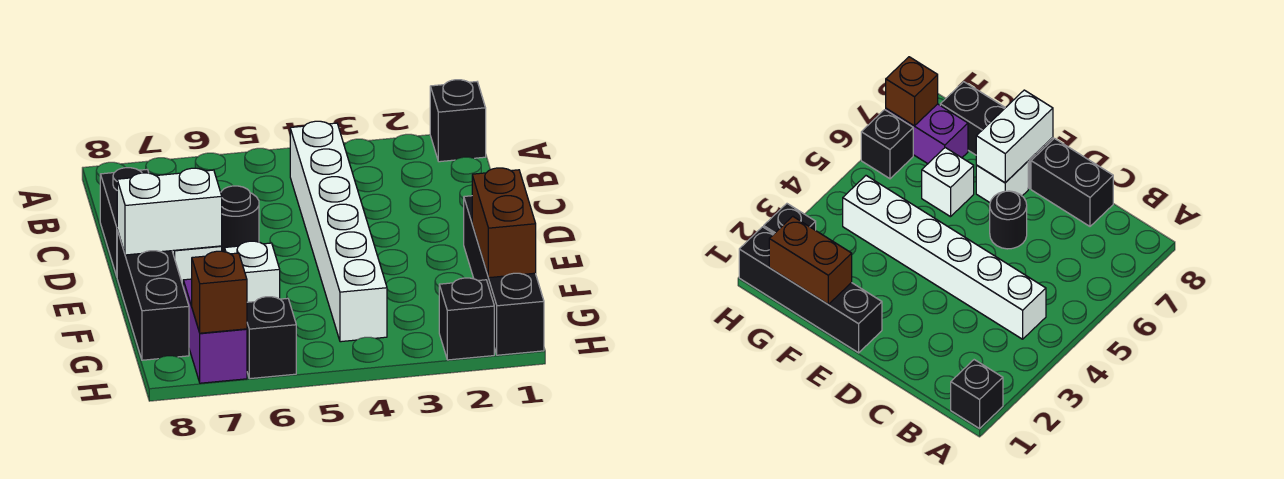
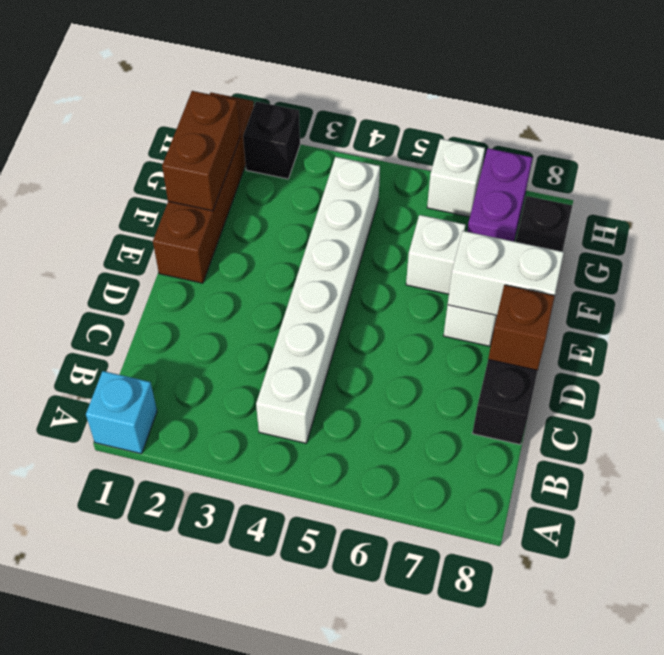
black brick A1 level 1 -> cyan brick A1 level 1
black round brick D6 level 1 -> none
black brick E1:H1 level 1 -> brown brick E1:H1 level 1
black brick H6 level 1 -> white brick H6 level 1
brown brick H7 level 2 -> brown brick D8 level 2

